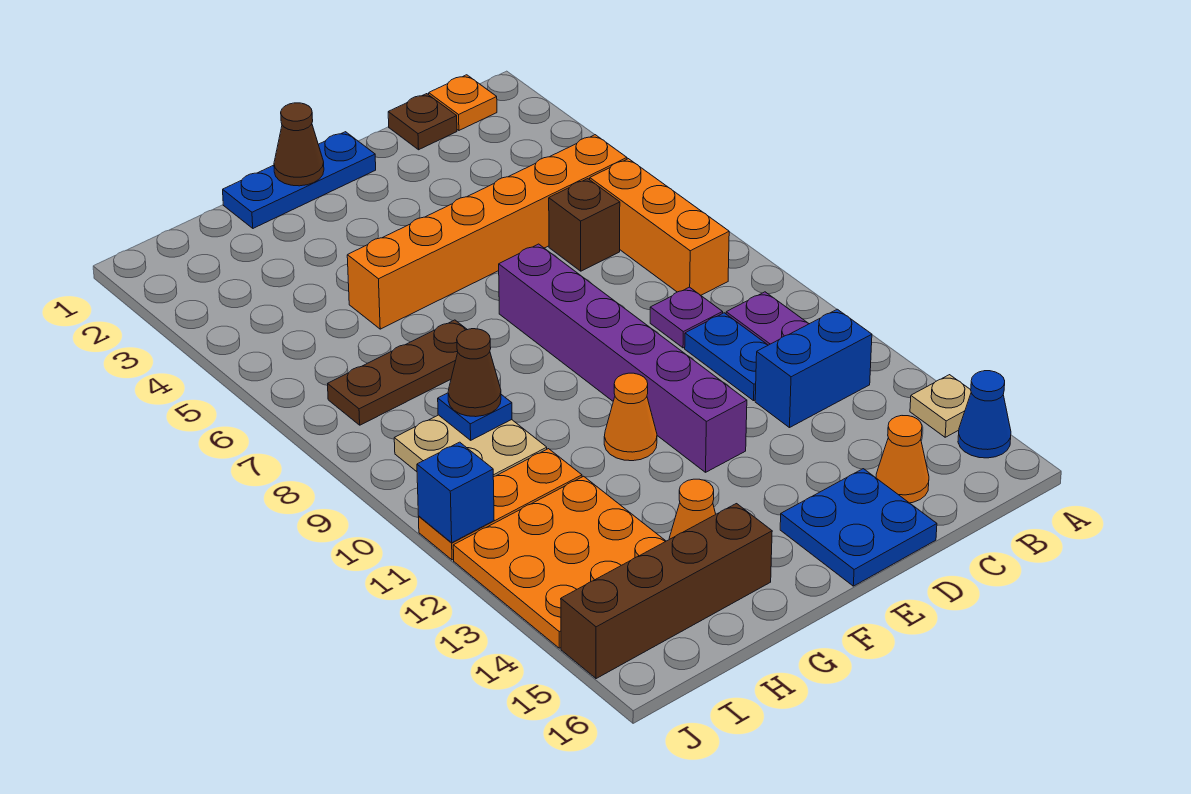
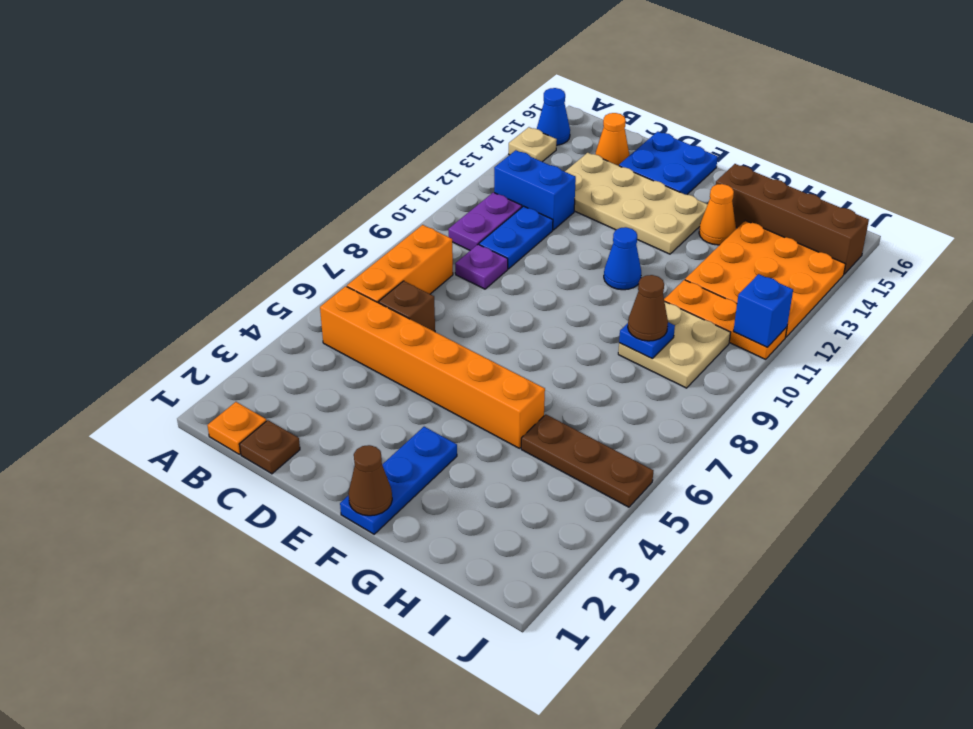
none -> tan plate C13:F14 level 1
blue plate E1:G1 level 1 -> blue plate F1:F3 level 1
purple brick E7:E12 level 1 -> none
orange cone F11 level 1 -> blue cone F11 level 1
brown plate G7:I7 level 1 -> brown plate H5:J5 level 1

